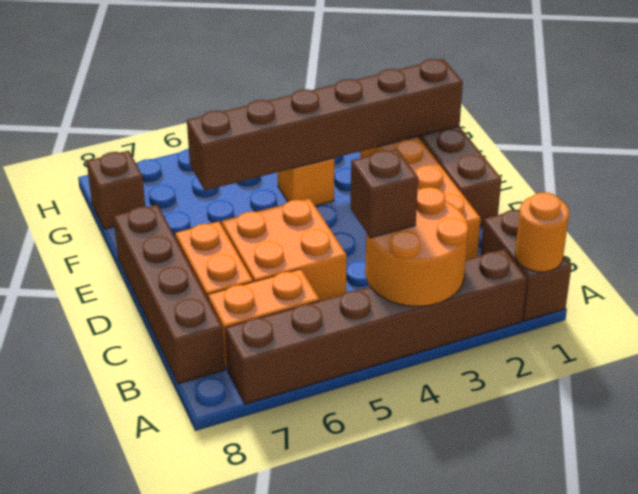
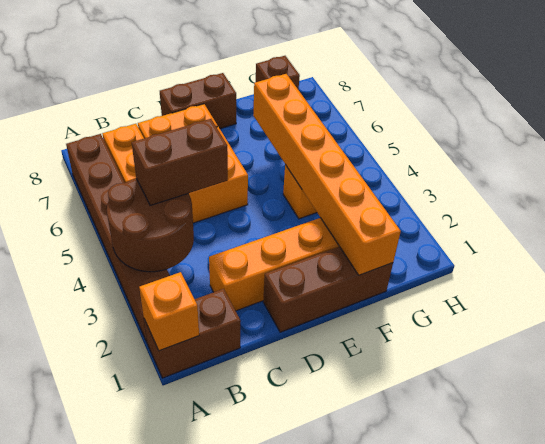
orange round brick A1 level 2 -> orange brick A1 level 2
orange round brick A3:B4 level 2 -> brown round brick A3:B4 level 2
brown brick B4 level 3 -> brown brick B4:C4 level 3
brown brick B8:E8 level 1 -> brown brick D8:E8 level 1
brown brick F1:F6 level 2 -> orange brick F1:F6 level 2

